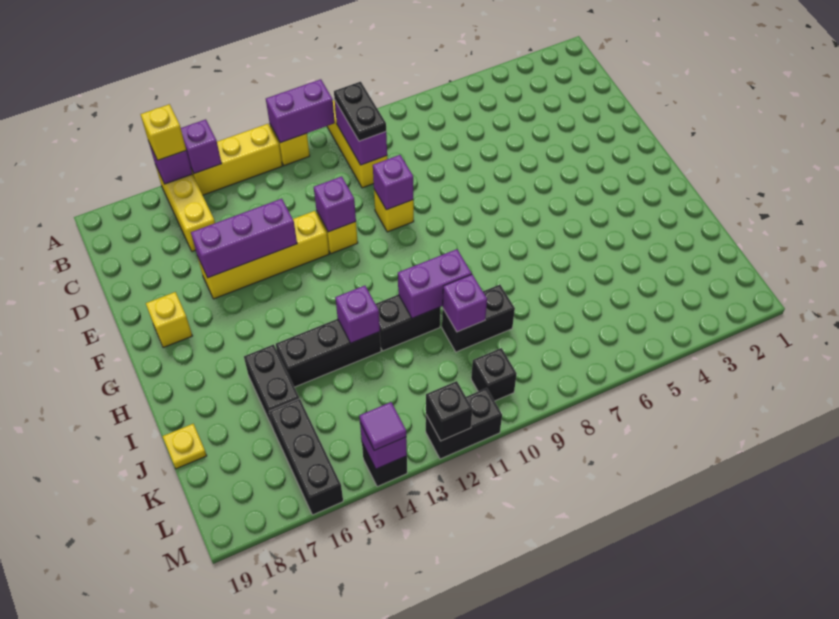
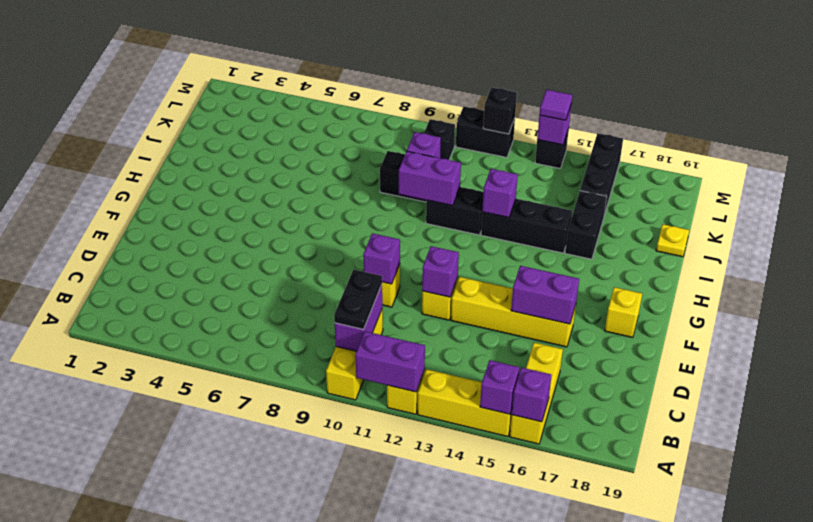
yellow brick A16 level 3 -> none
purple brick E14:E16 level 2 -> purple brick E15:E16 level 2

